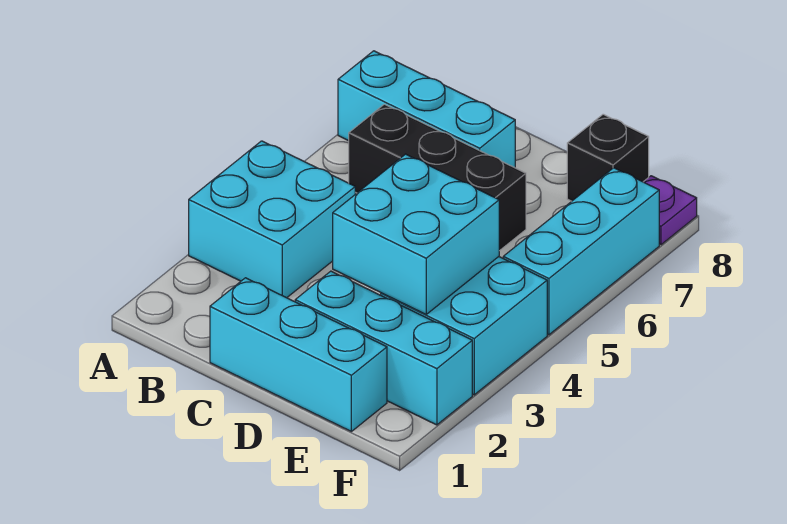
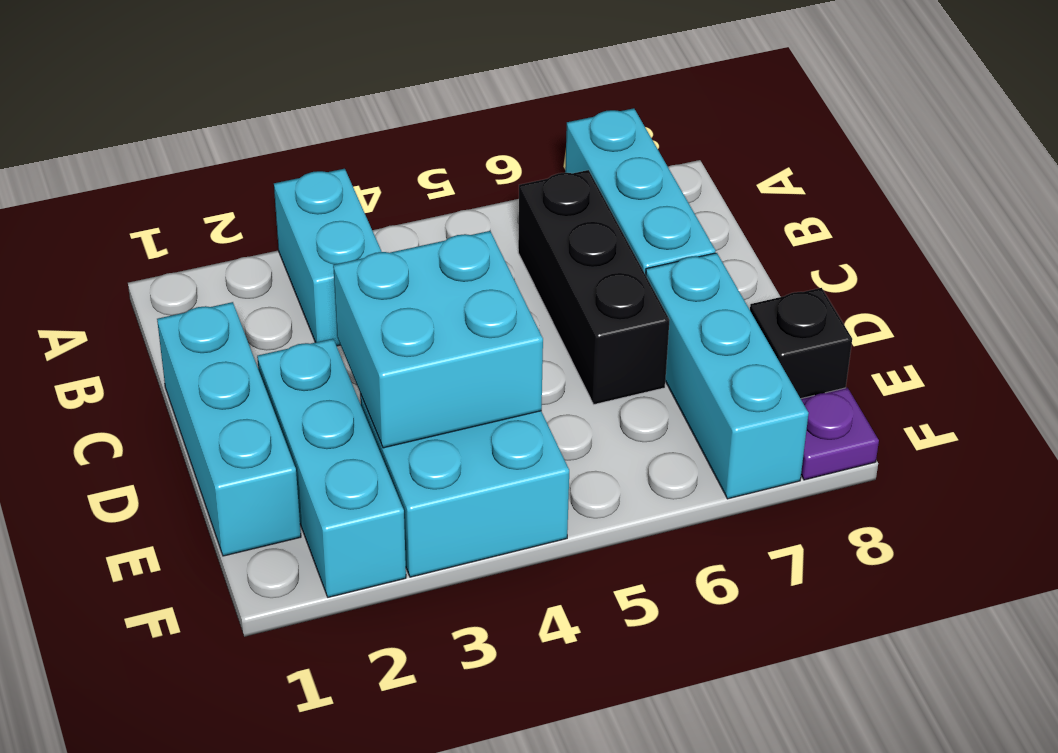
cyan brick A3:B4 level 1 -> cyan brick A3:B3 level 1
cyan brick F5:F7 level 1 -> cyan brick D7:F7 level 1

